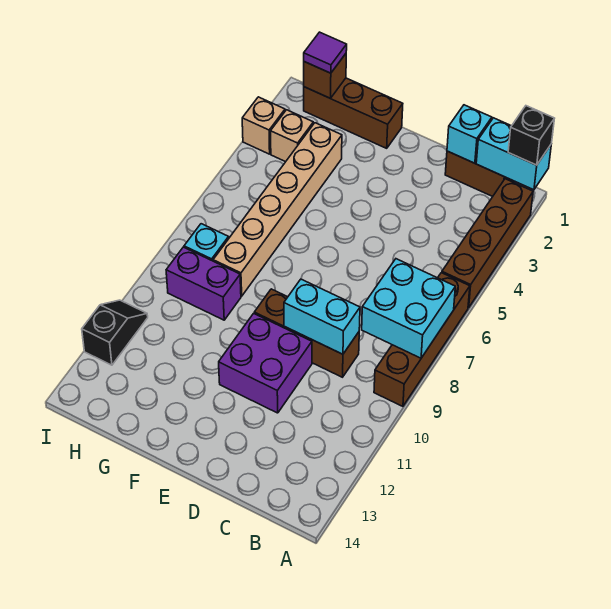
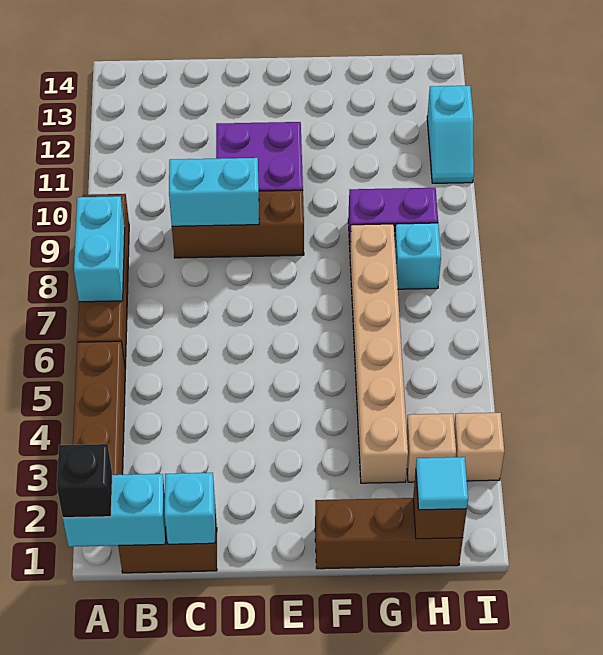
cyan brick A7:B8 level 2 -> cyan brick A7:A8 level 2
purple tile H1 level 3 -> cyan tile H1 level 3
black slope I11:I12 level 1 top 12 -> cyan slope I11:I12 level 1 top 12

